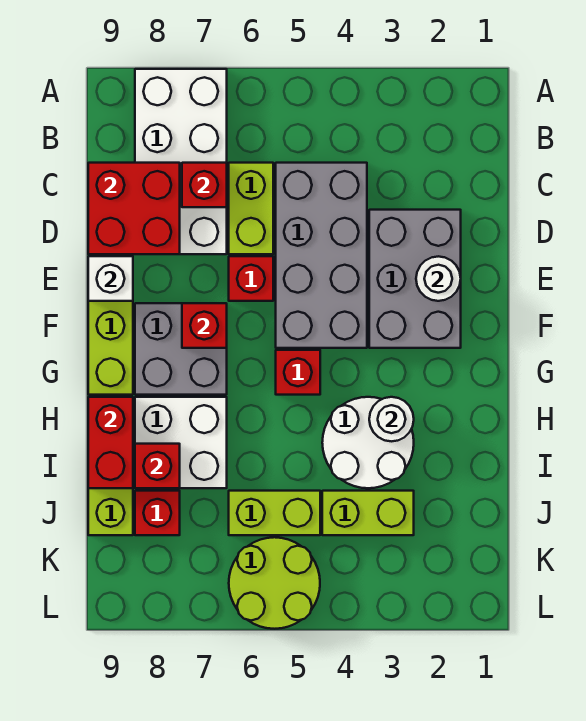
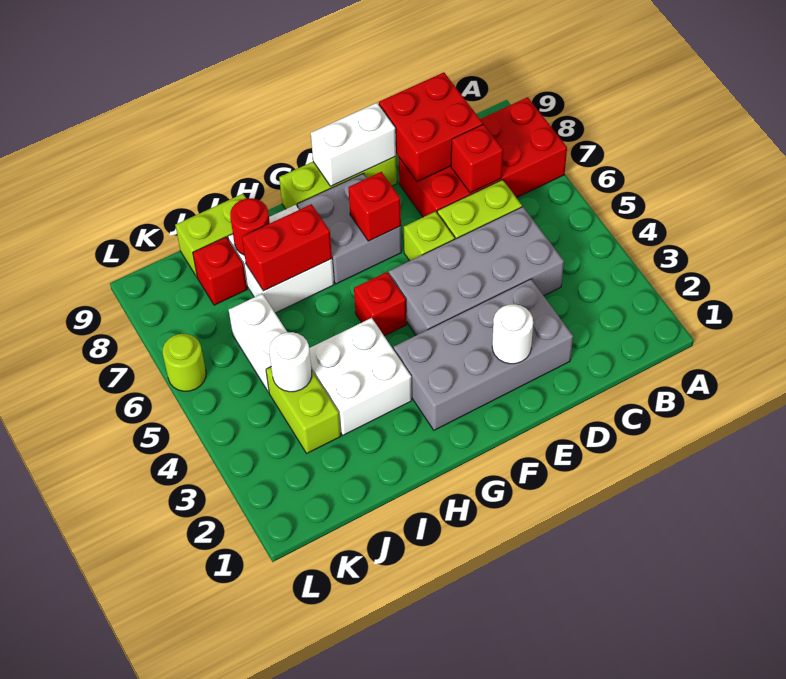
white brick A7:D8 level 1 -> red brick A7:D8 level 1
grey brick D2:F3 level 1 -> grey brick D2:G3 level 1
red brick E6 level 1 -> lime brick E6 level 1
white brick E9 level 2 -> white brick E9:F9 level 2
white round brick H3:I4 level 1 -> white brick H3:I4 level 1
white round brick H3 level 2 -> white round brick J4 level 2
red brick H9:I9 level 2 -> red brick H7:I7 level 2
red brick I8 level 2 -> red round brick I8 level 2
lime brick J5:J6 level 1 -> white brick J5:J6 level 1
lime round brick K5:L6 level 1 -> lime round brick L6 level 1

